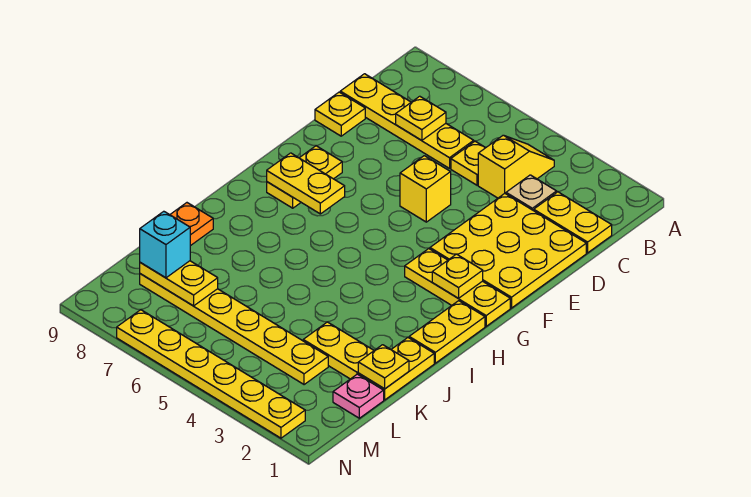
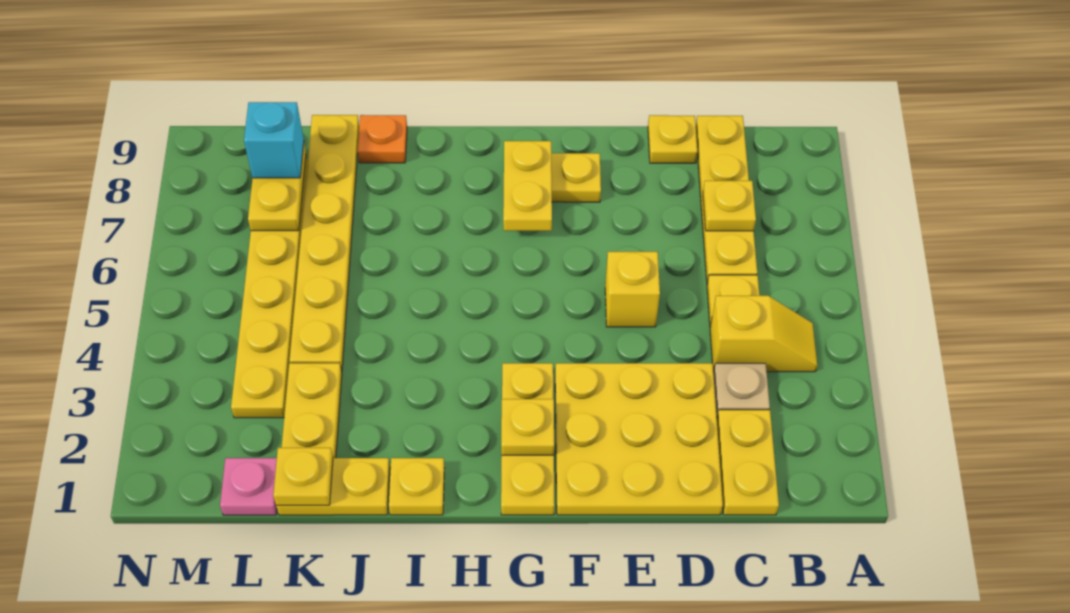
yellow plate H1:I1 level 1 -> yellow plate I1 level 1
yellow plate N2:N7 level 1 -> yellow plate K4:K9 level 1

